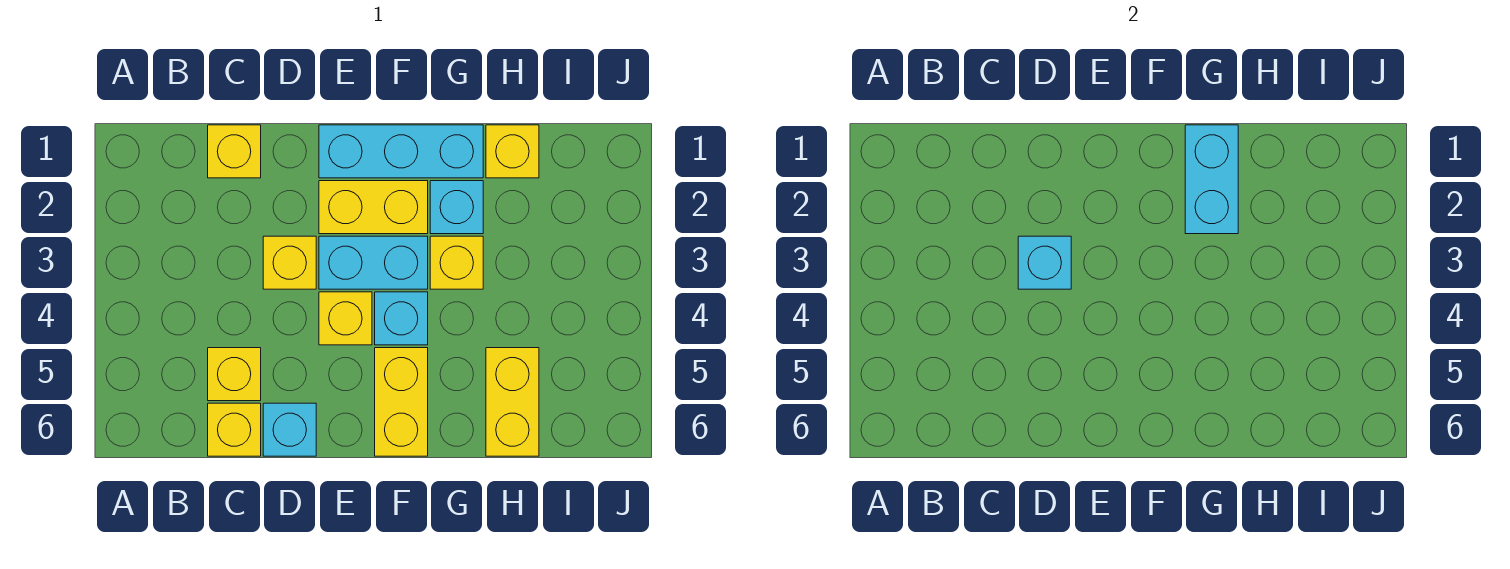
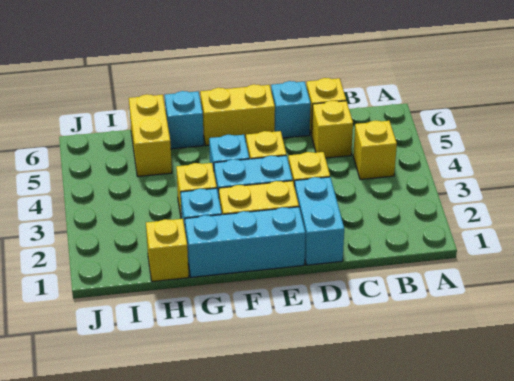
yellow brick C1 level 1 -> yellow brick B4 level 1
cyan brick D3 level 2 -> cyan brick G6 level 1
yellow brick F5:F6 level 1 -> yellow brick E6:F6 level 1
cyan brick G1:G2 level 2 -> cyan brick D1:D2 level 1

